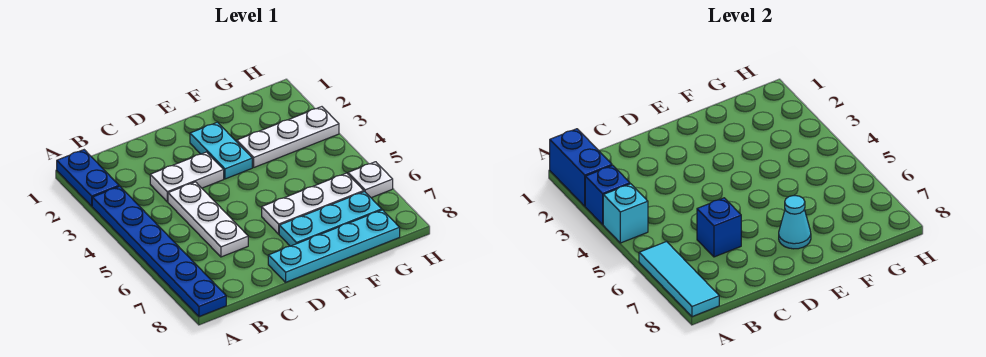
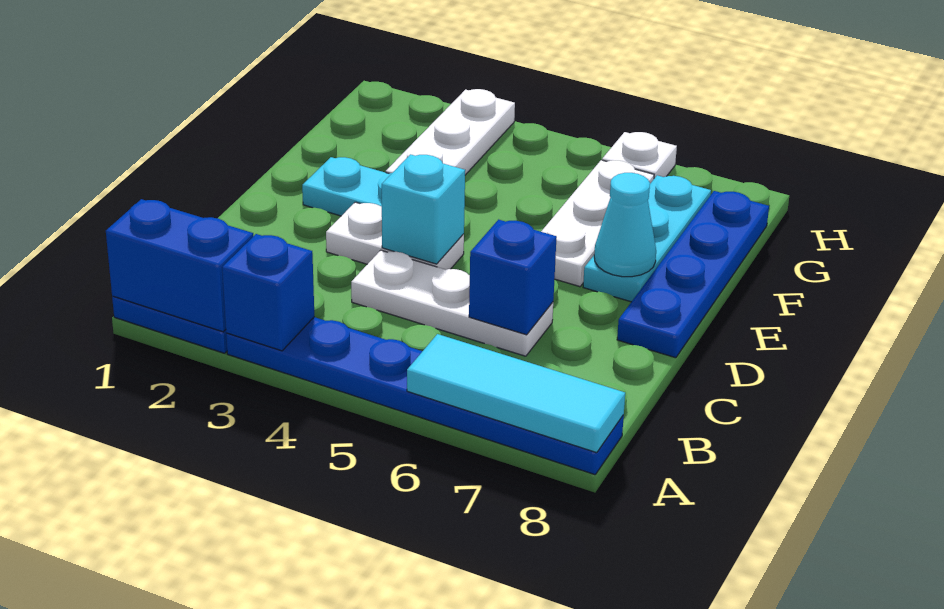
cyan brick A4 level 2 -> cyan brick D4 level 2
white plate C3:D3 level 1 -> white plate D3:D4 level 1
cyan plate D8:G8 level 1 -> blue plate D8:G8 level 1

